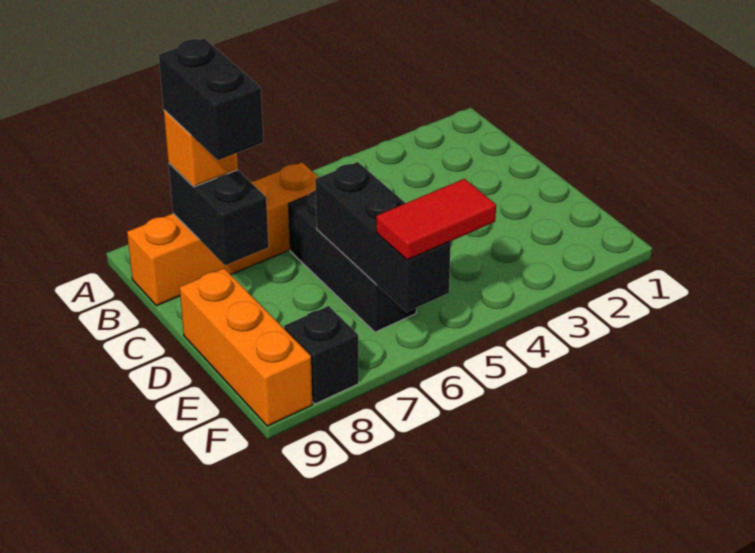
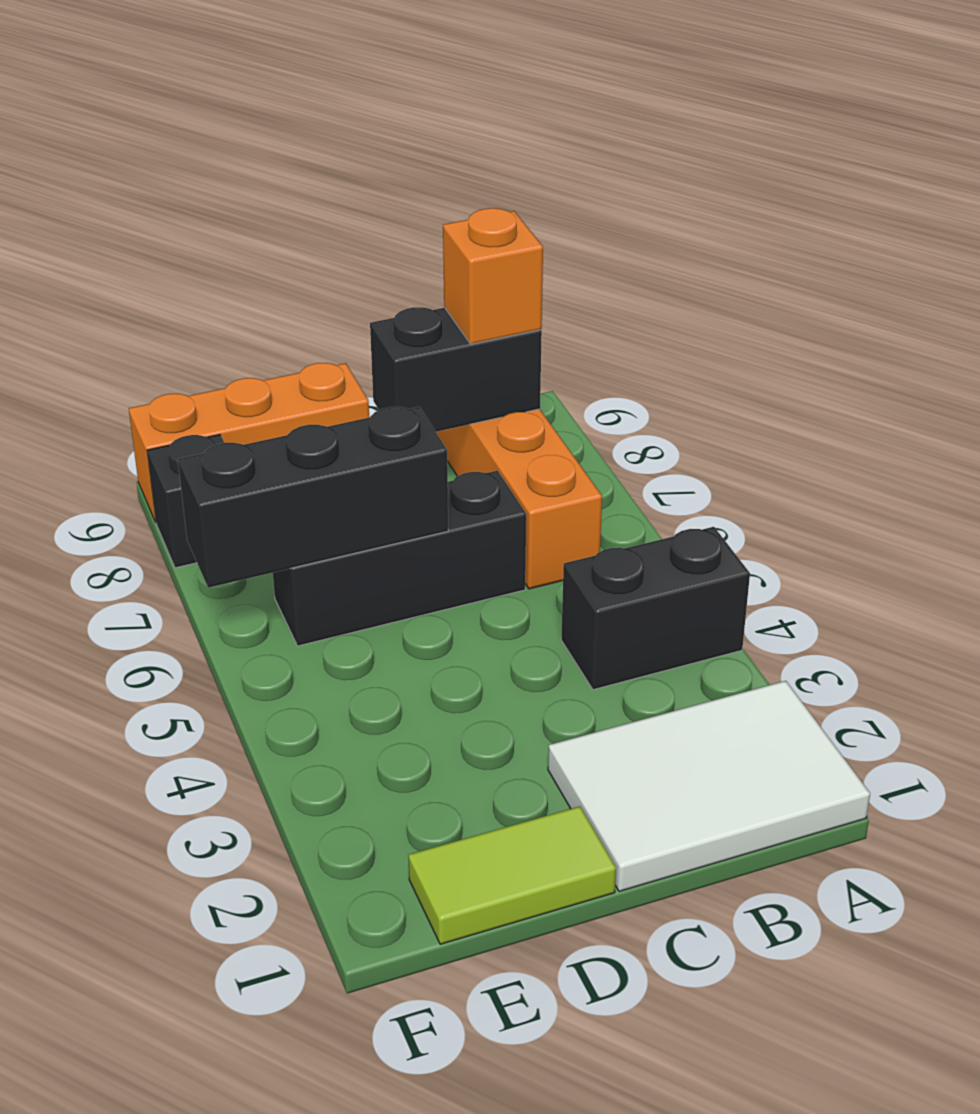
none -> white tile A1:C2 level 1
black brick B8:C8 level 4 -> black brick A4:B4 level 1
none -> lime tile D1:E1 level 1
red tile F5:F6 level 3 -> none

